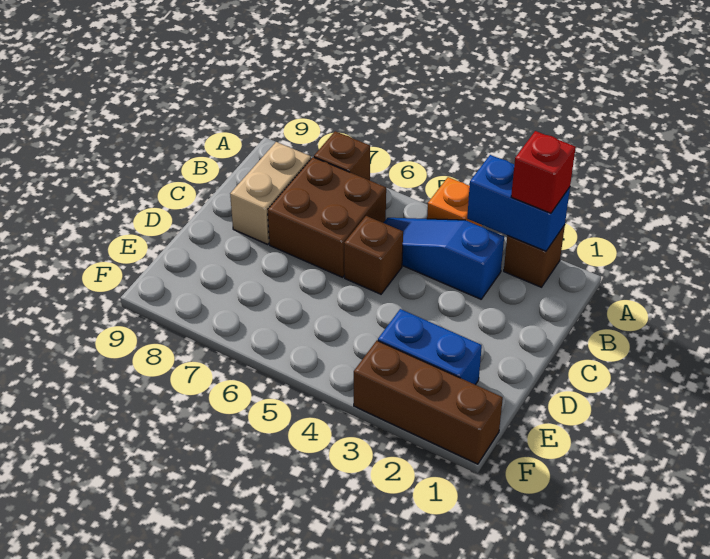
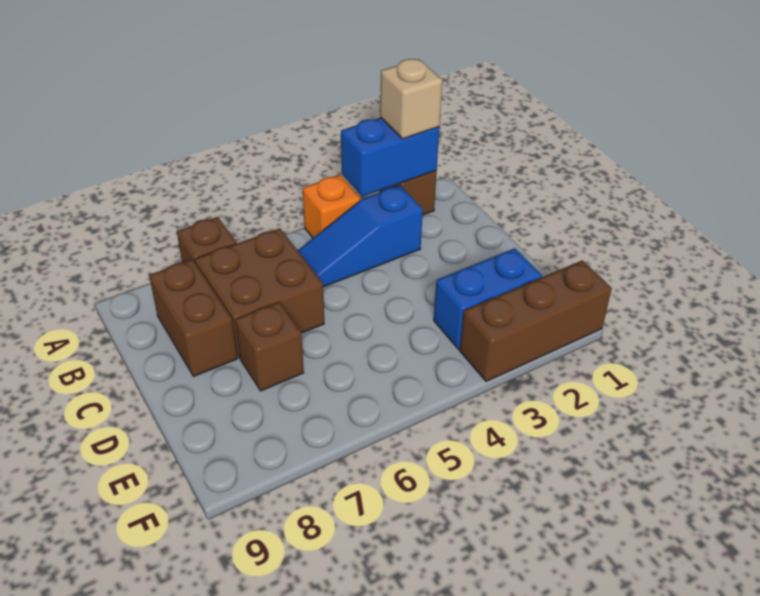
red brick A2 level 3 -> tan brick A2 level 3
tan brick B8:C8 level 1 -> brown brick B8:C8 level 1
brown brick C5 level 1 -> brown brick D7 level 1

